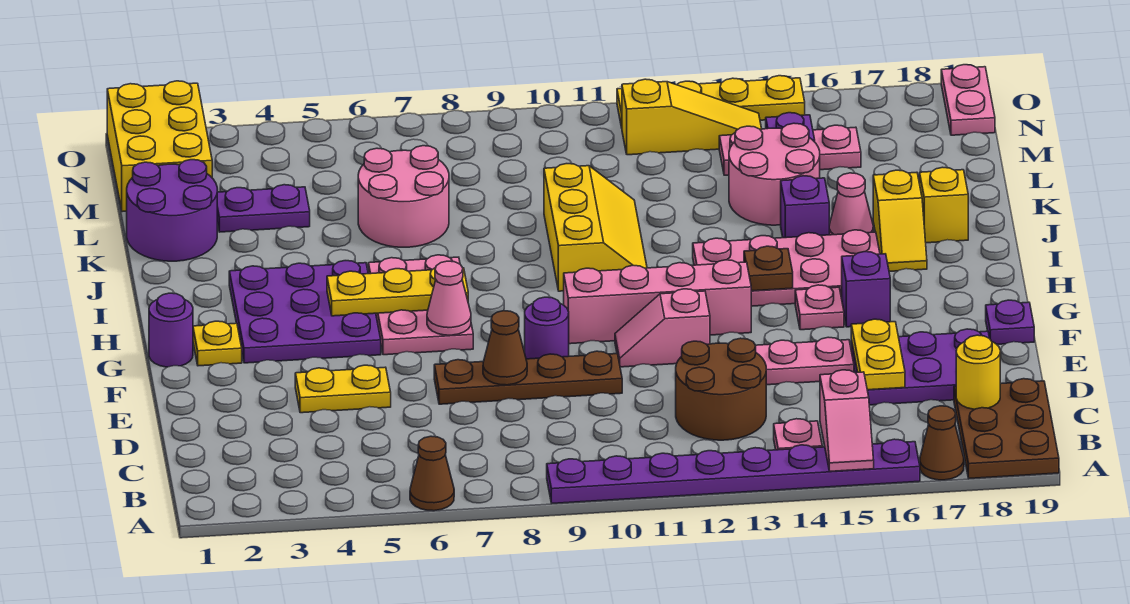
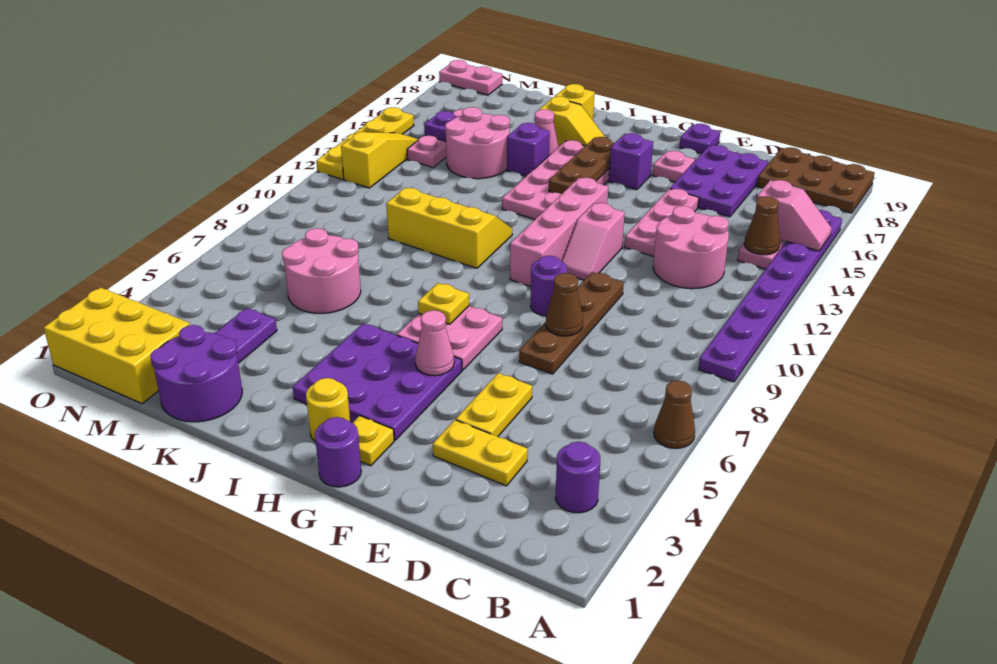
brown cone A17 level 1 -> brown cone B14 level 2
none -> purple round brick B3 level 1
brown round brick C12:D13 level 1 -> pink round brick C12:D13 level 1
yellow round brick C18 level 2 -> yellow round brick H2 level 1
yellow plate D16:E16 level 2 -> yellow plate D3:E3 level 1
pink plate G6:I7 level 1 -> pink plate G6:H7 level 1
pink cone G7 level 2 -> pink cone G5 level 2
pink plate G15 level 1 -> pink plate F17 level 1
yellow plate H5:H7 level 2 -> yellow plate H7 level 2
brown plate H14 level 2 -> brown plate H14:H16 level 2

